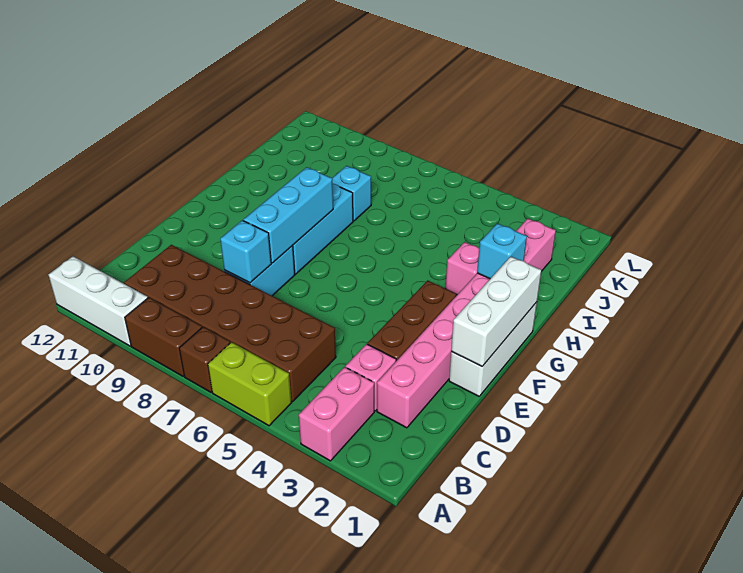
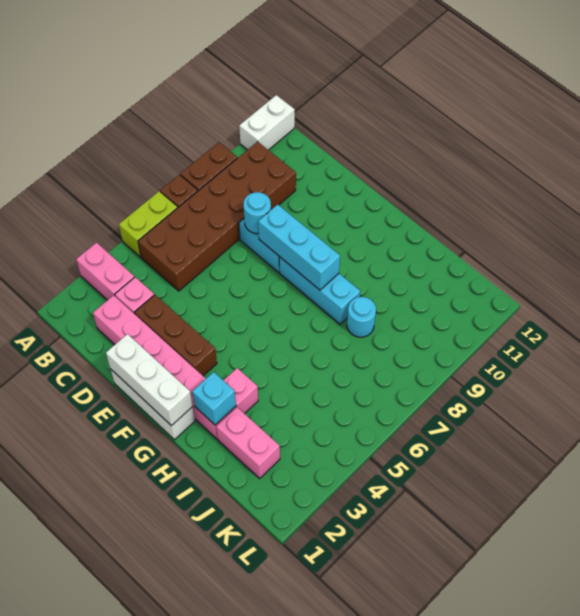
white brick A10:A12 level 1 -> white brick A11:A12 level 1
cyan brick D8 level 2 -> cyan round brick D8 level 2
cyan brick I8 level 1 -> cyan round brick I8 level 1

